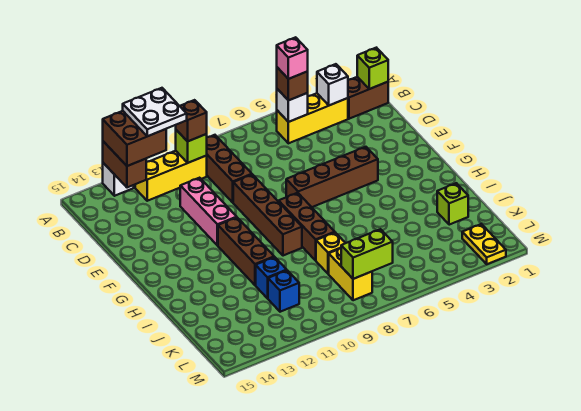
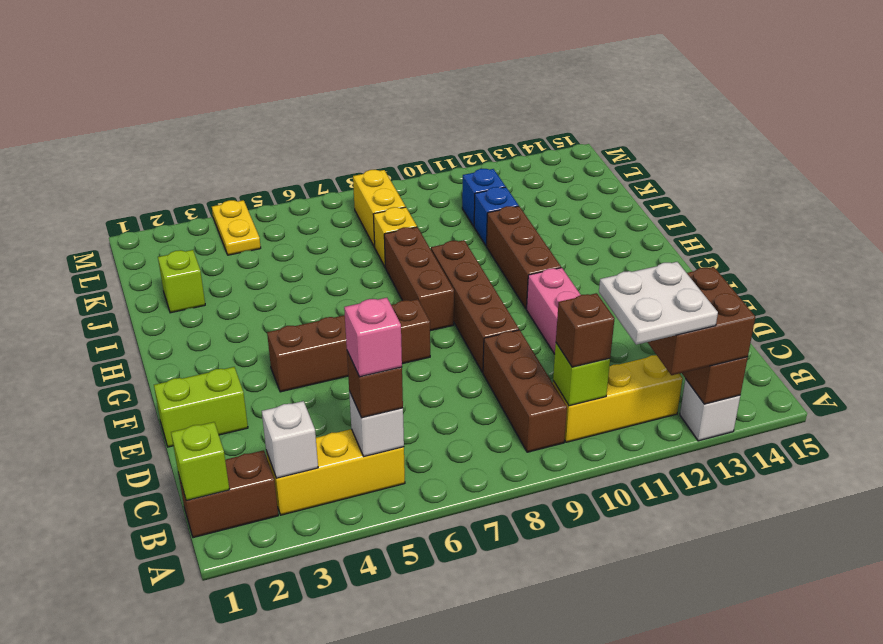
yellow plate L2:M2 level 1 -> yellow plate L4:M4 level 1
lime brick L7:L8 level 2 -> lime brick E1:E2 level 1

